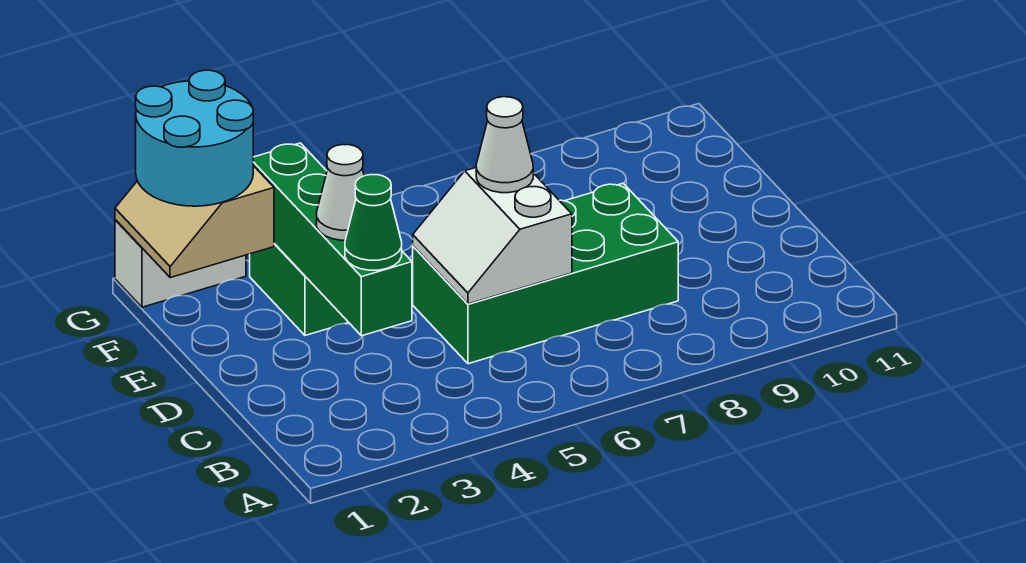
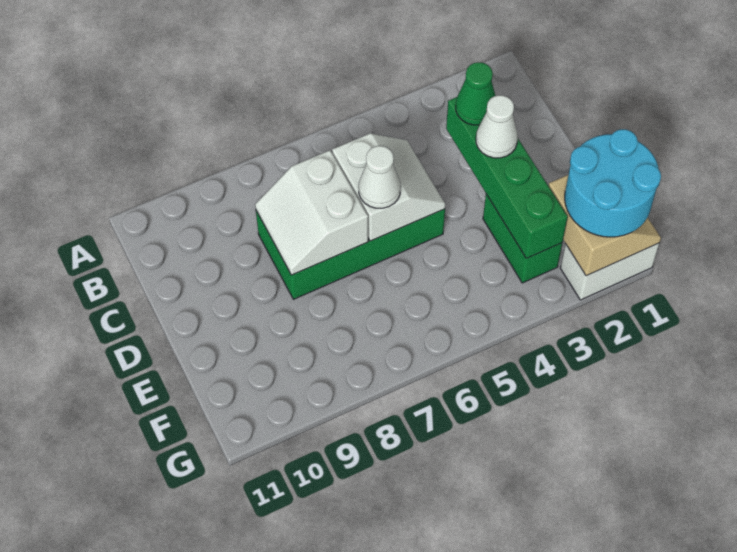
none -> white slope C7:D8 level 2 top 7

